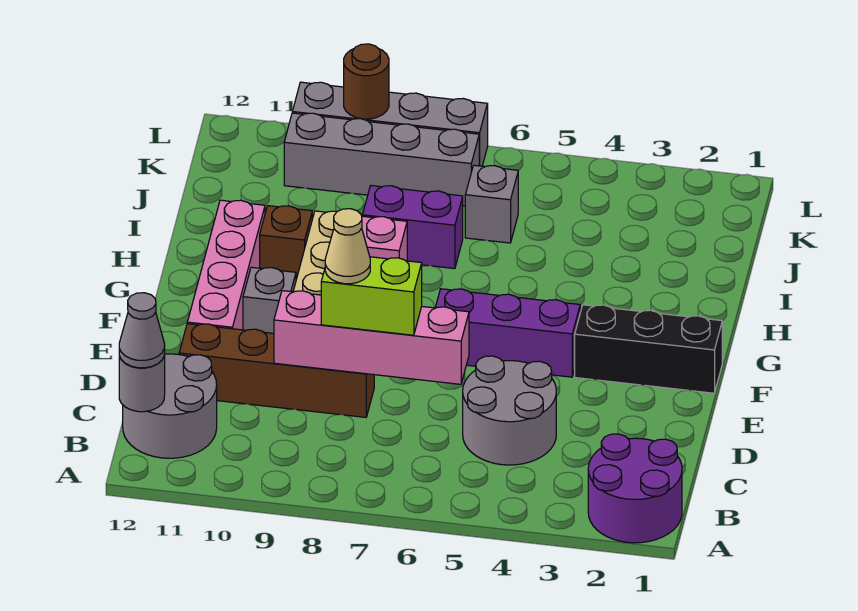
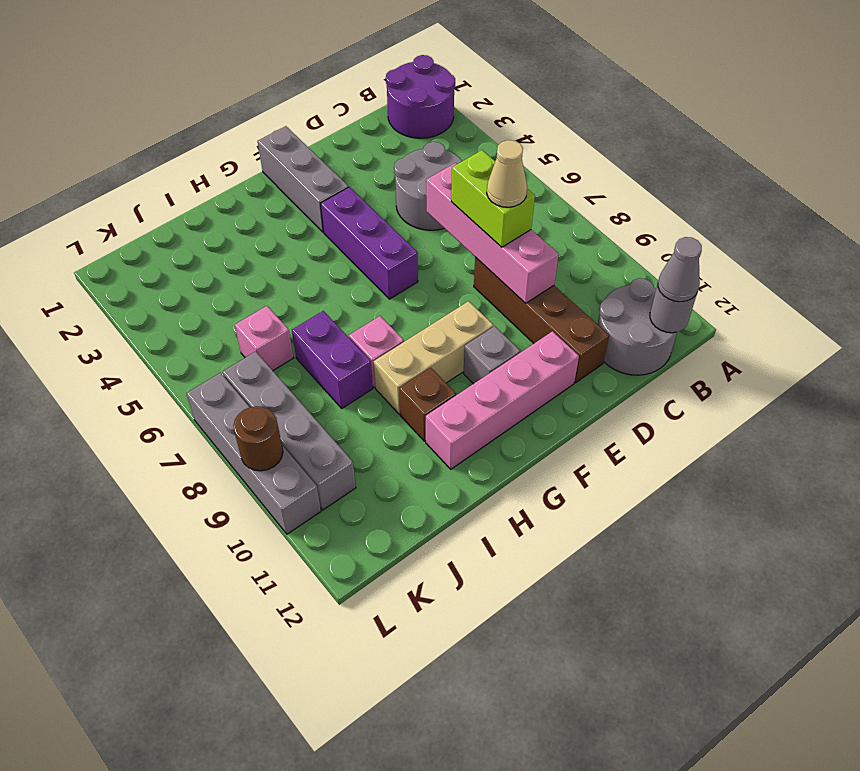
black brick F1:F3 level 1 -> grey brick F1:F3 level 1
grey brick J6 level 1 -> pink brick J6 level 1

